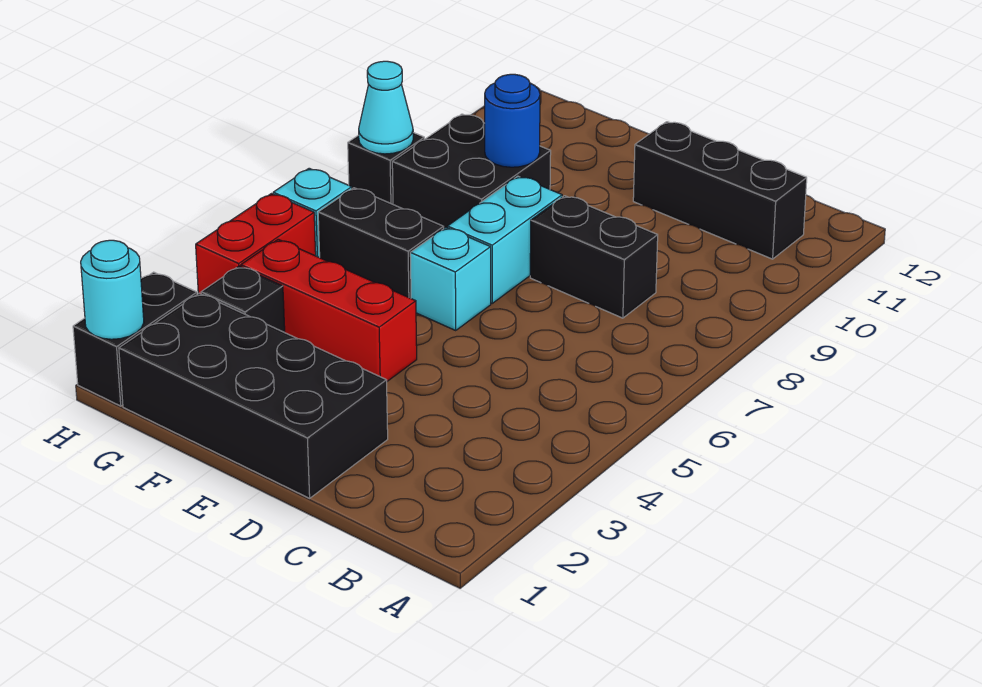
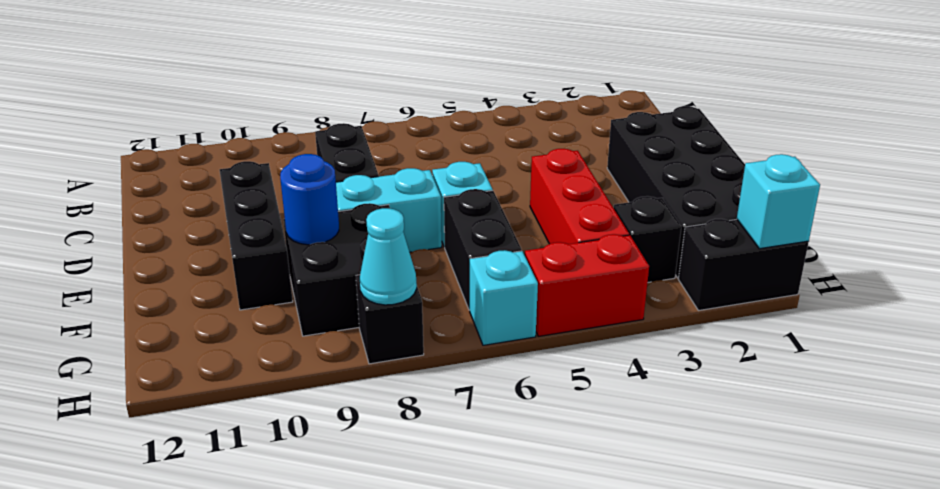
black brick B11:D11 level 1 -> black brick D10:F10 level 1
cyan round brick H1 level 2 -> cyan brick H1 level 2

